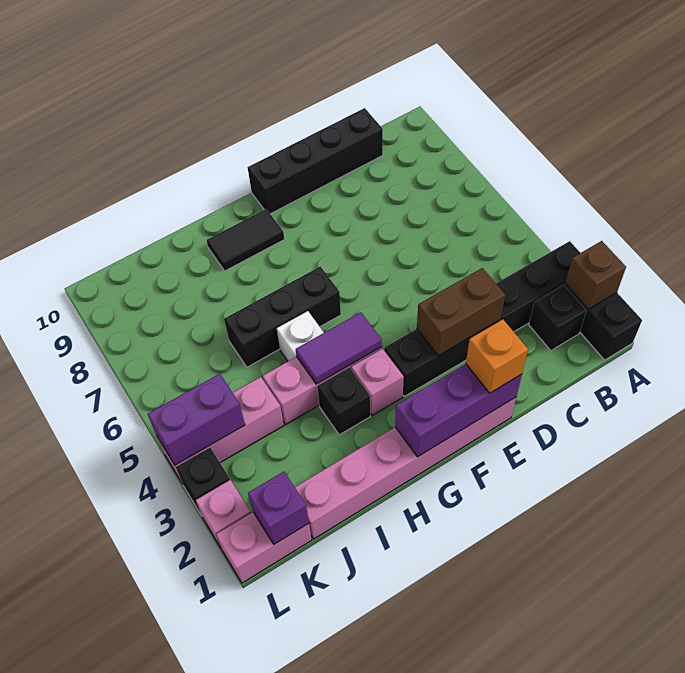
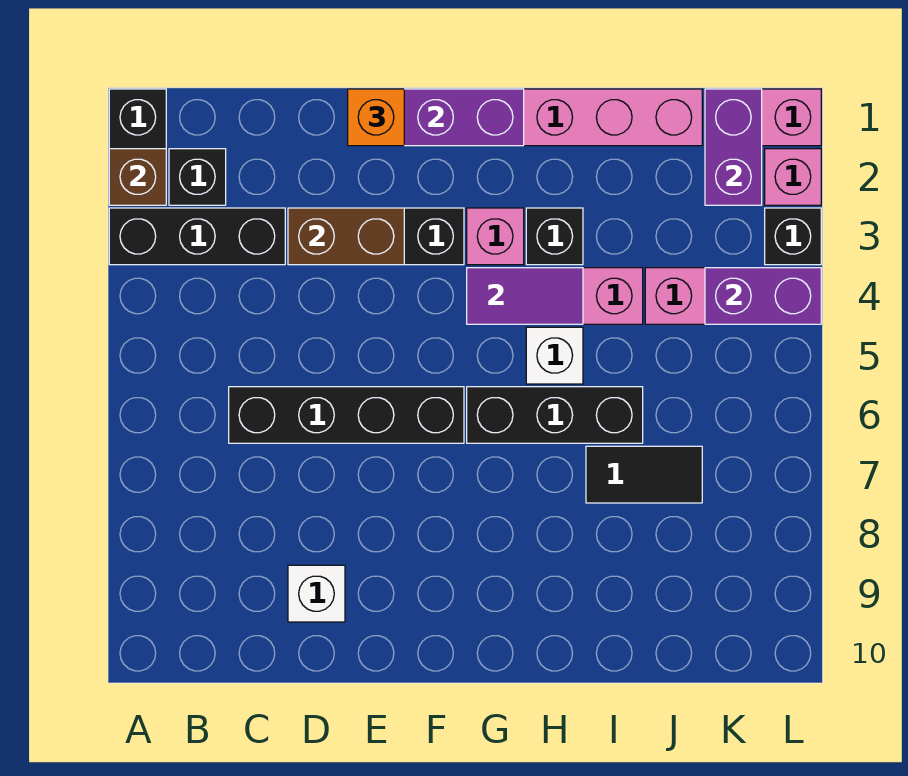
black brick C10:F10 level 1 -> black brick C6:F6 level 1
none -> white brick D9 level 1
black tile G9:H9 level 1 -> black tile I7:J7 level 1
purple brick K1 level 2 -> purple brick K1:K2 level 2

